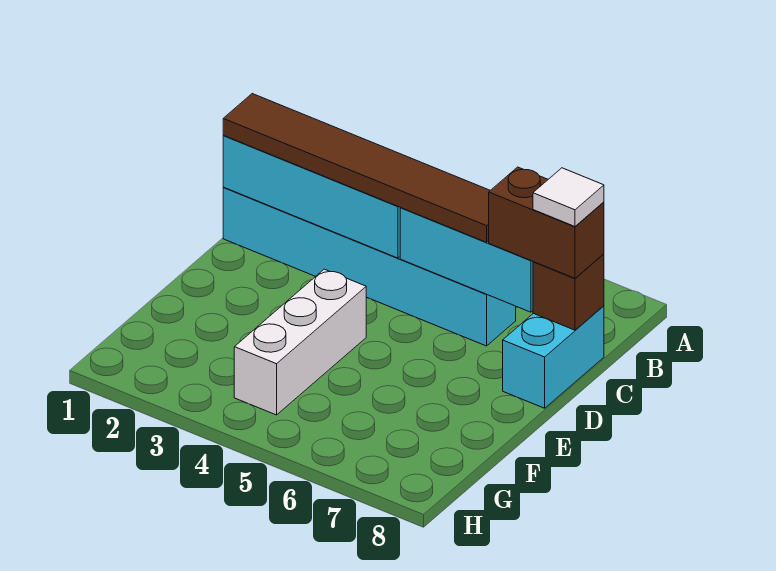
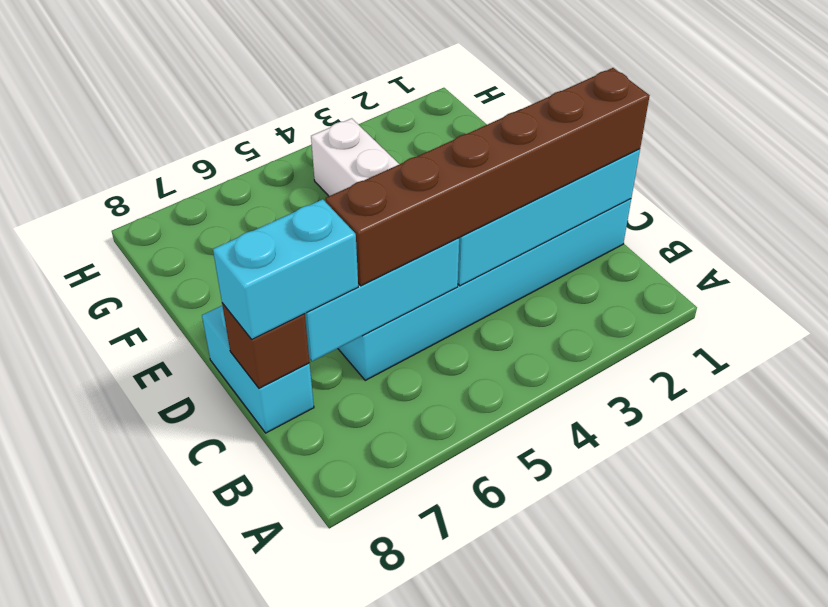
brown tile C1:C6 level 3 -> brown brick C1:C6 level 3
brown brick C7:C8 level 3 -> cyan brick C7:C8 level 3
white tile C8 level 4 -> none

